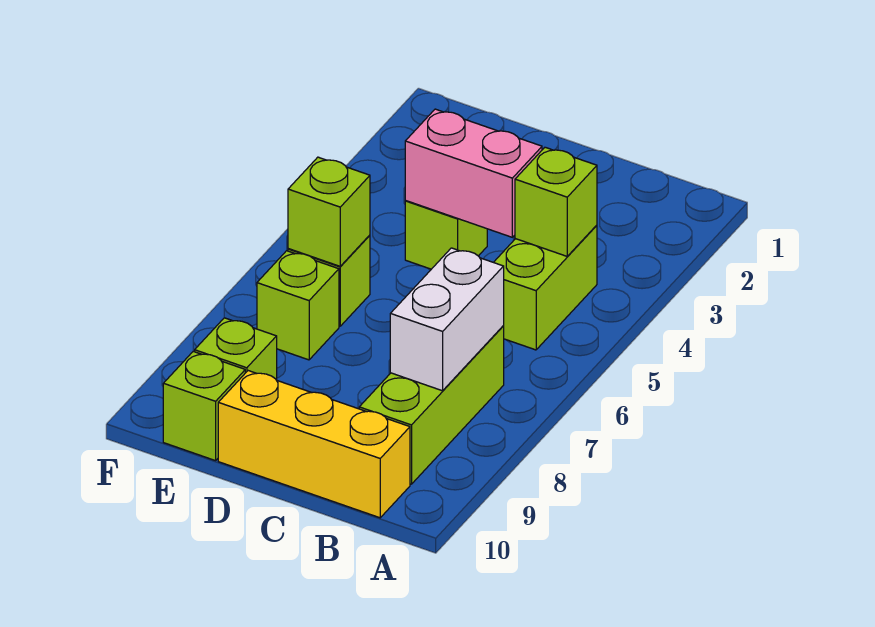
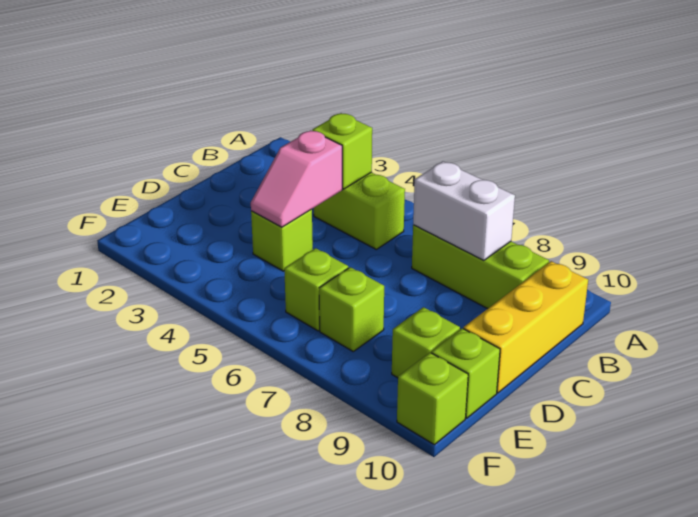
pink brick C4:D4 level 2 -> pink slope C4:D4 level 2 top C
lime brick E6 level 2 -> lime brick F10 level 1

